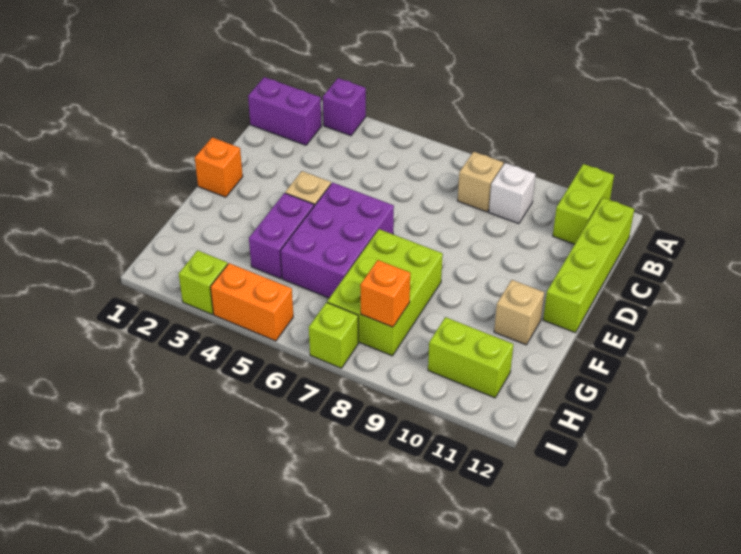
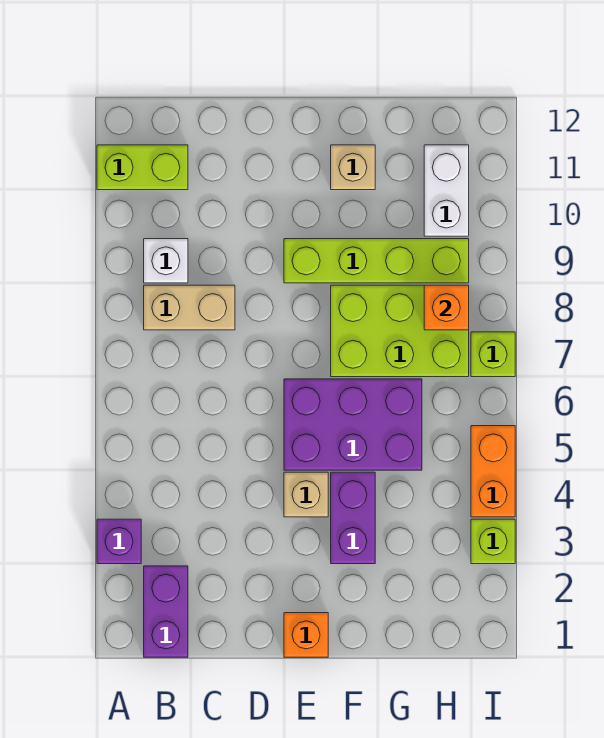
tan brick B8 level 1 -> tan brick B8:C8 level 1
lime brick B12:E12 level 1 -> lime brick E9:H9 level 1
purple brick F4:G4 level 1 -> purple brick F3:F4 level 1
lime brick H10:H11 level 1 -> white brick H10:H11 level 1

